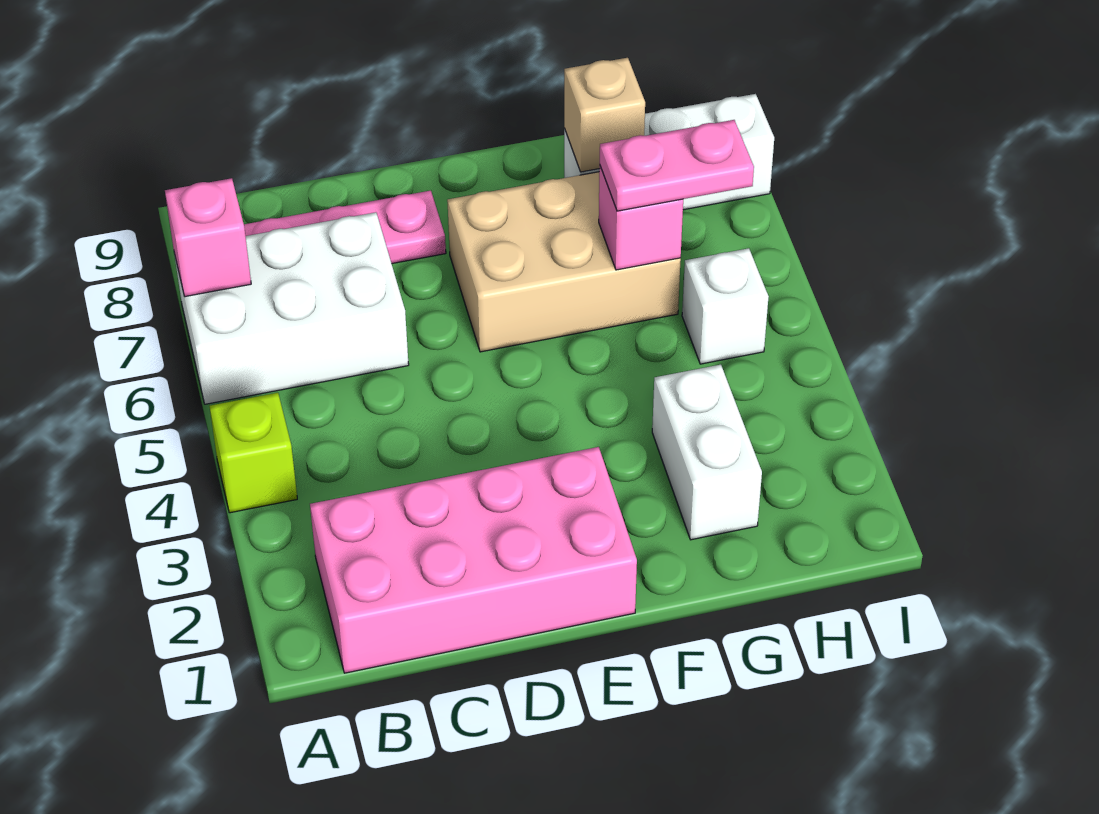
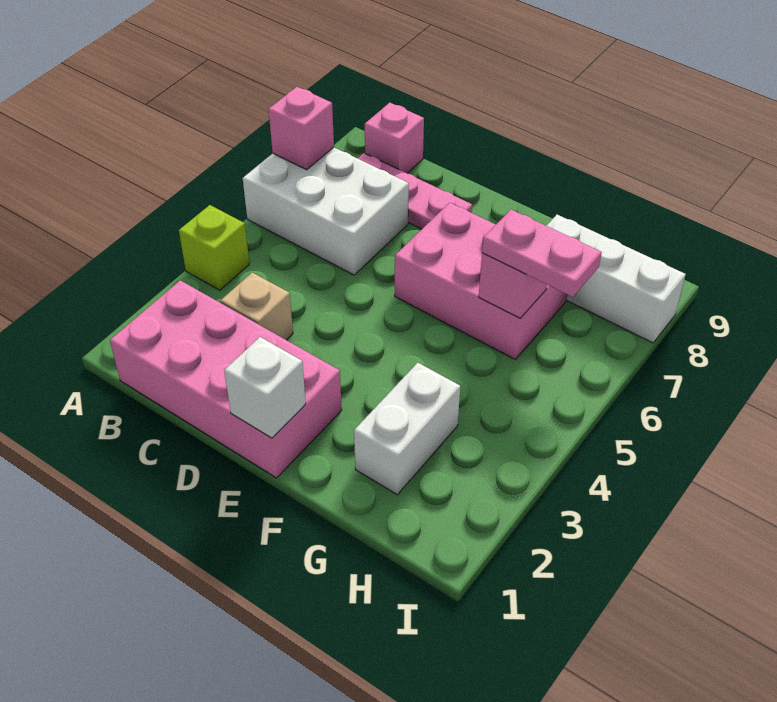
none -> pink brick B9 level 1
tan brick E6:G7 level 1 -> pink brick E6:G7 level 1
tan brick G8 level 2 -> tan brick C3 level 1
white brick H5 level 1 -> white brick E1 level 2

